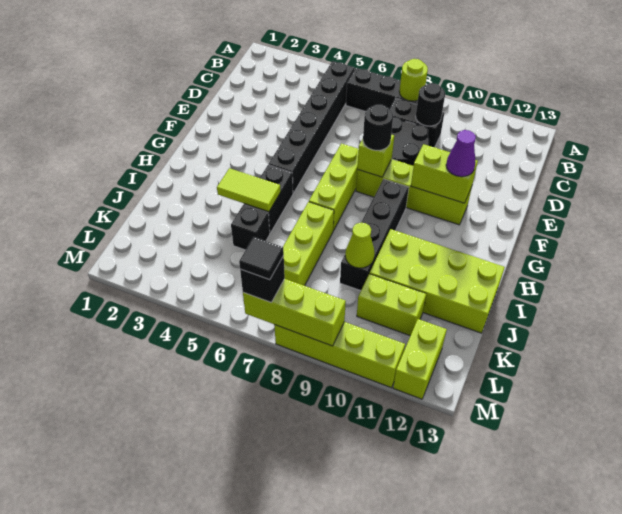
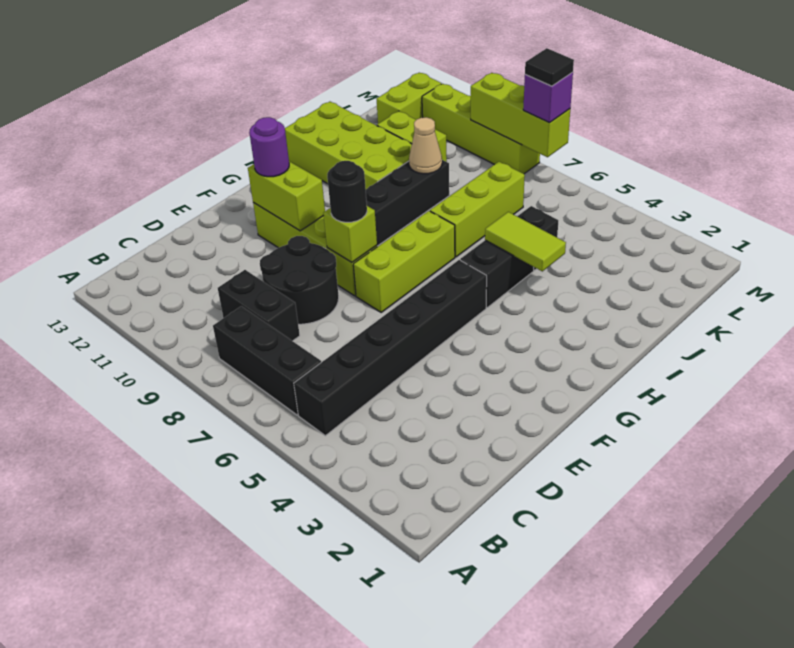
lime round brick B8 level 2 -> none
black round brick C9 level 2 -> none
purple cone F11 level 3 -> purple round brick F11 level 3
lime cone J9 level 2 -> tan cone J9 level 2
black brick M7 level 3 -> purple brick M7 level 3

